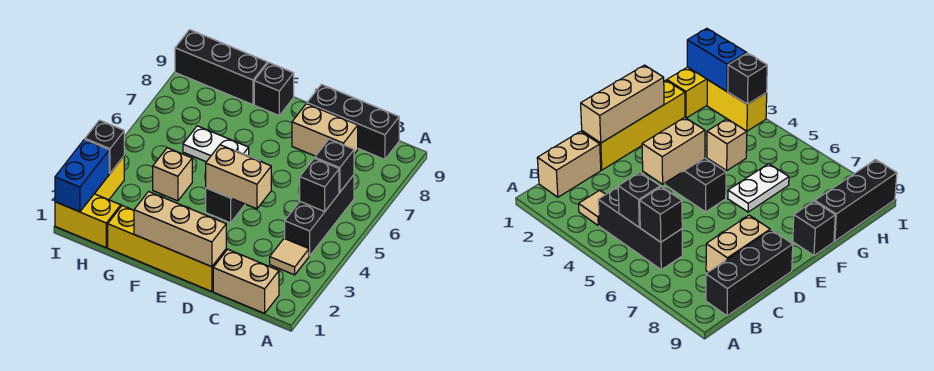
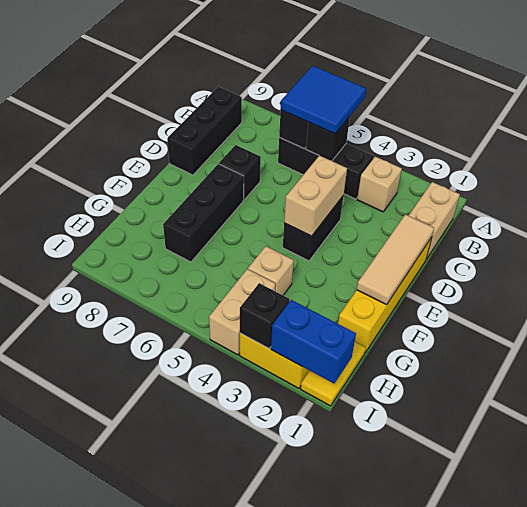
none -> blue tile A5:B6 level 3
tan tile B3 level 1 -> tan brick B3 level 1
tan brick C8:D8 level 1 -> tan brick H4:I4 level 1
tan brick D1:F1 level 2 -> tan tile D1:F1 level 2
black brick E4:E5 level 1 -> black brick D4:E4 level 1
white plate F6:G6 level 1 -> none
black brick F9 level 1 -> black brick D7 level 1
black brick G9:I9 level 1 -> black brick E7:G7 level 1
yellow brick H1:I1 level 1 -> yellow tile H1:I1 level 1

